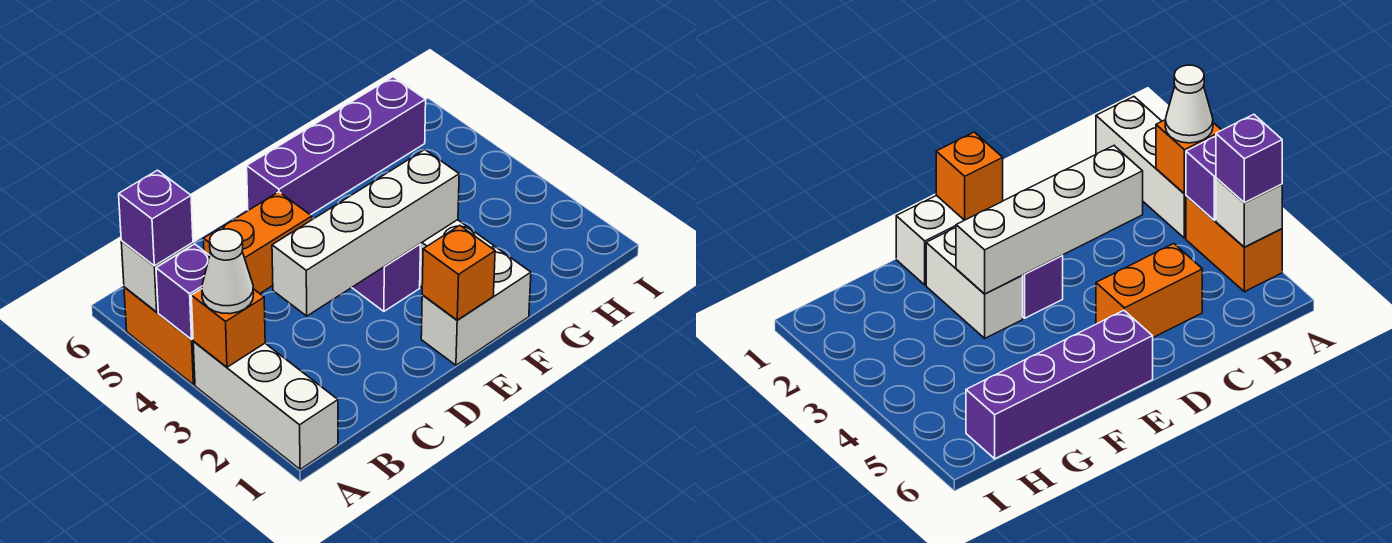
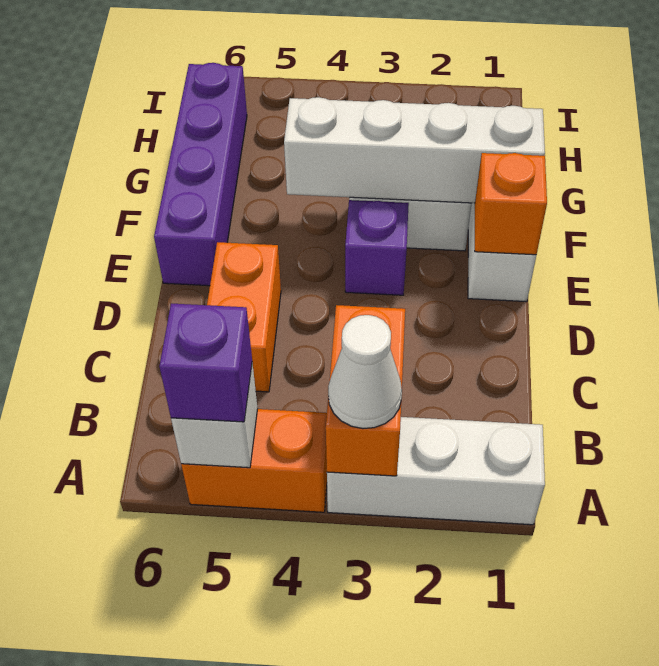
orange brick A3 level 2 -> orange brick A3:B3 level 2
purple brick A4 level 2 -> none
white brick C3:F3 level 2 -> white brick F1:F4 level 2

